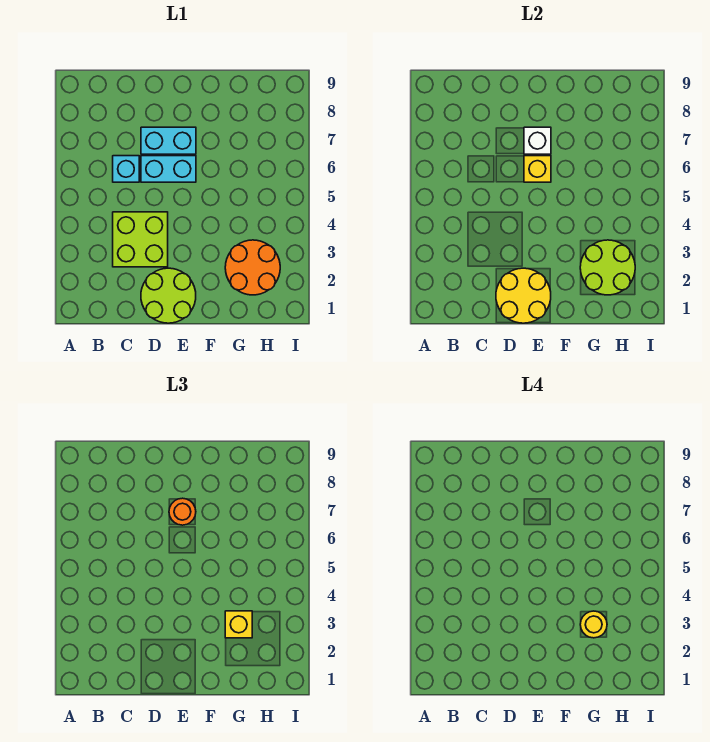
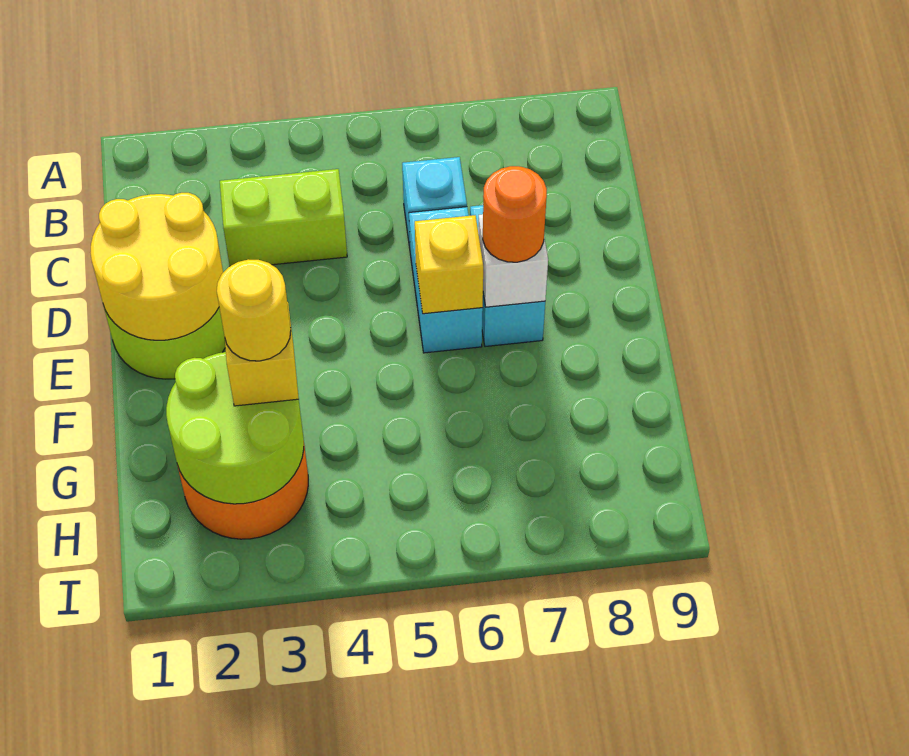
lime brick C3:D4 level 1 -> lime brick C3:C4 level 1

